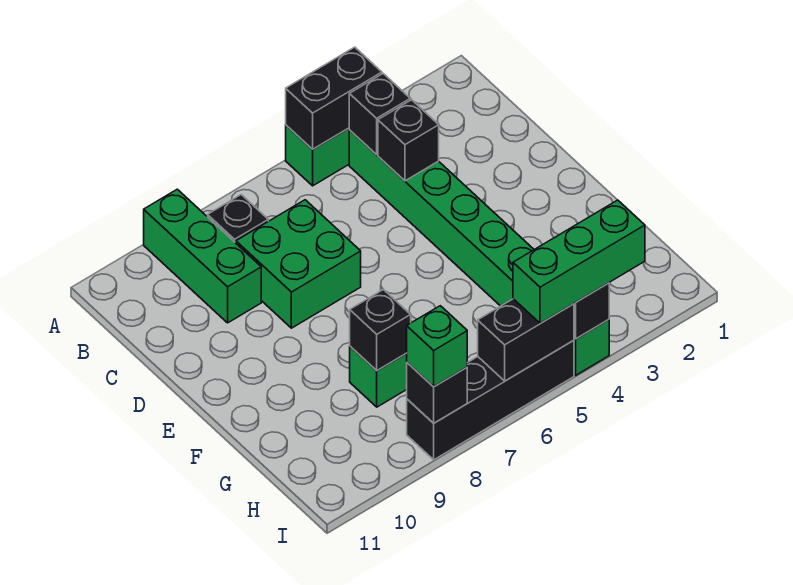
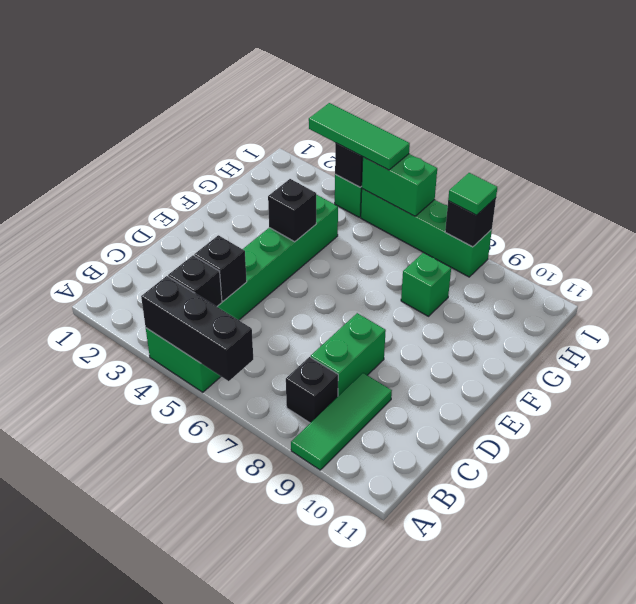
black brick A4:A5 level 2 -> black brick A4:A6 level 2
green brick A9:C9 level 1 -> green tile A9:C9 level 1
green brick C7:D8 level 1 -> green brick C8:D8 level 1
black brick G8 level 2 -> black brick F4 level 2
green brick I3:I5 level 3 -> green tile I3:I5 level 3
black brick I5:I8 level 1 -> green brick I5:I8 level 1
black brick I5:I6 level 2 -> green brick I5:I6 level 2
green brick I8 level 3 -> green tile I8 level 3

